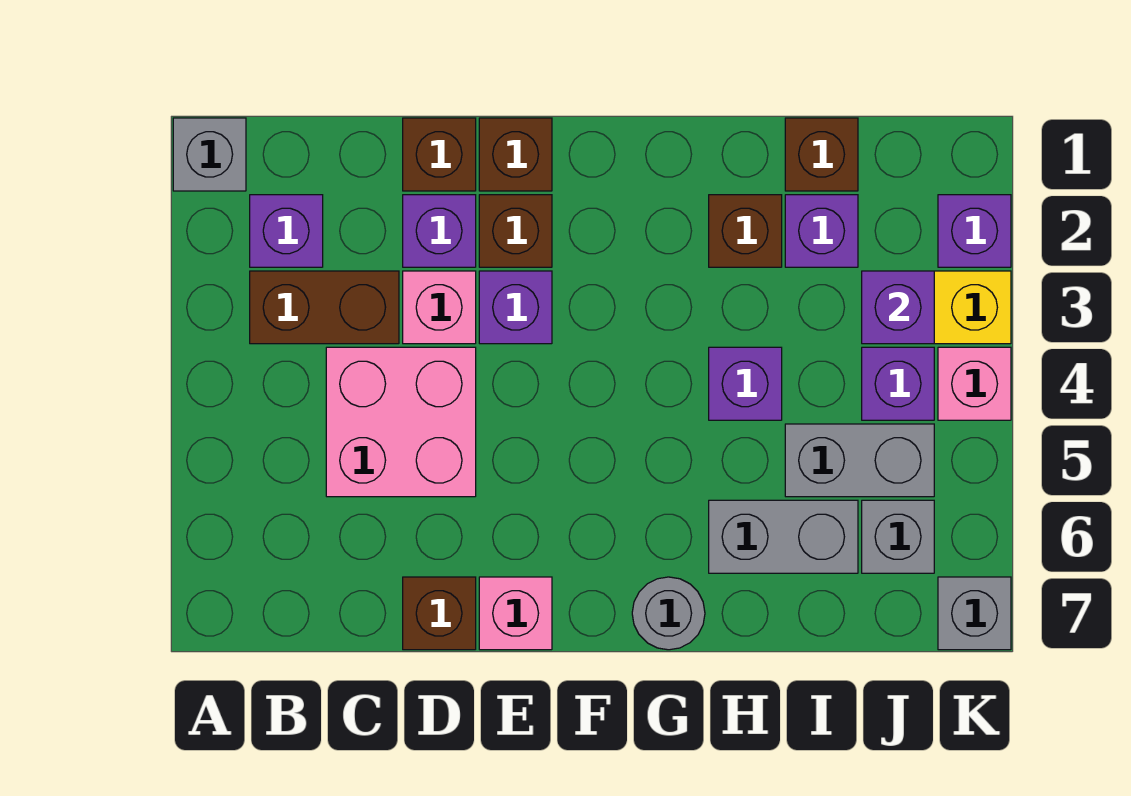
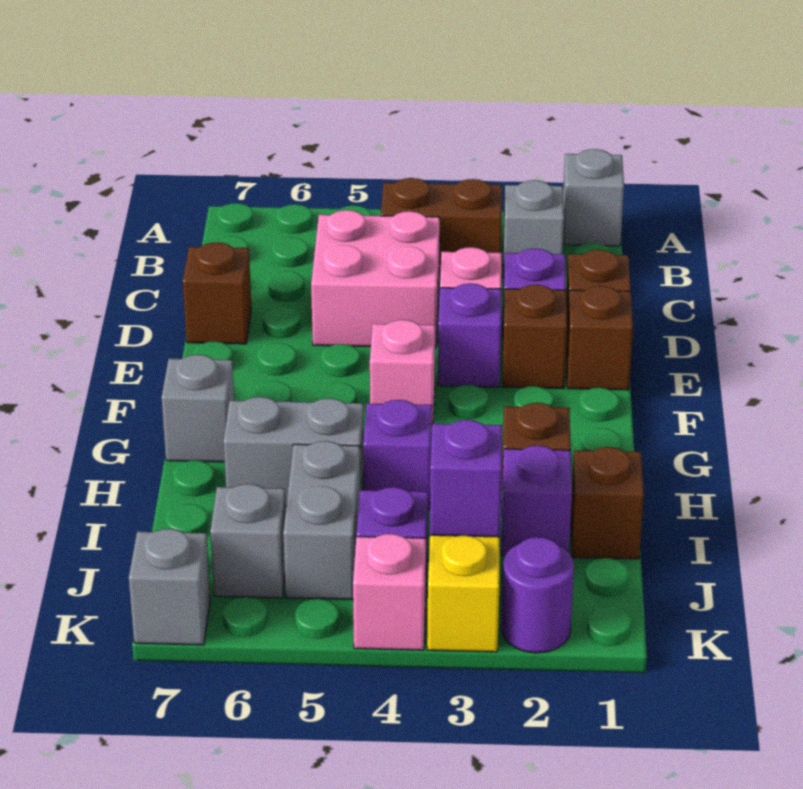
purple brick B2 level 1 -> grey brick B2 level 1
brown brick B3:C3 level 1 -> brown brick B3:B4 level 1
pink brick E7 level 1 -> pink brick F4 level 1
grey round brick G7 level 1 -> grey brick G7 level 1
grey brick H6:I6 level 1 -> grey brick H5:H6 level 1
purple brick K2 level 1 -> purple round brick K2 level 1

